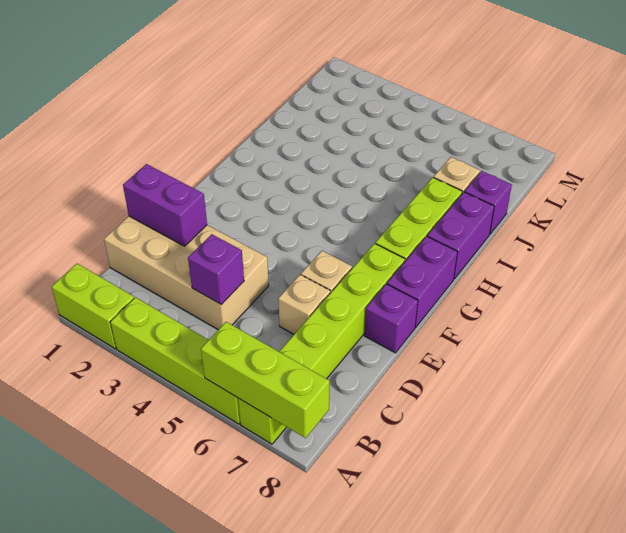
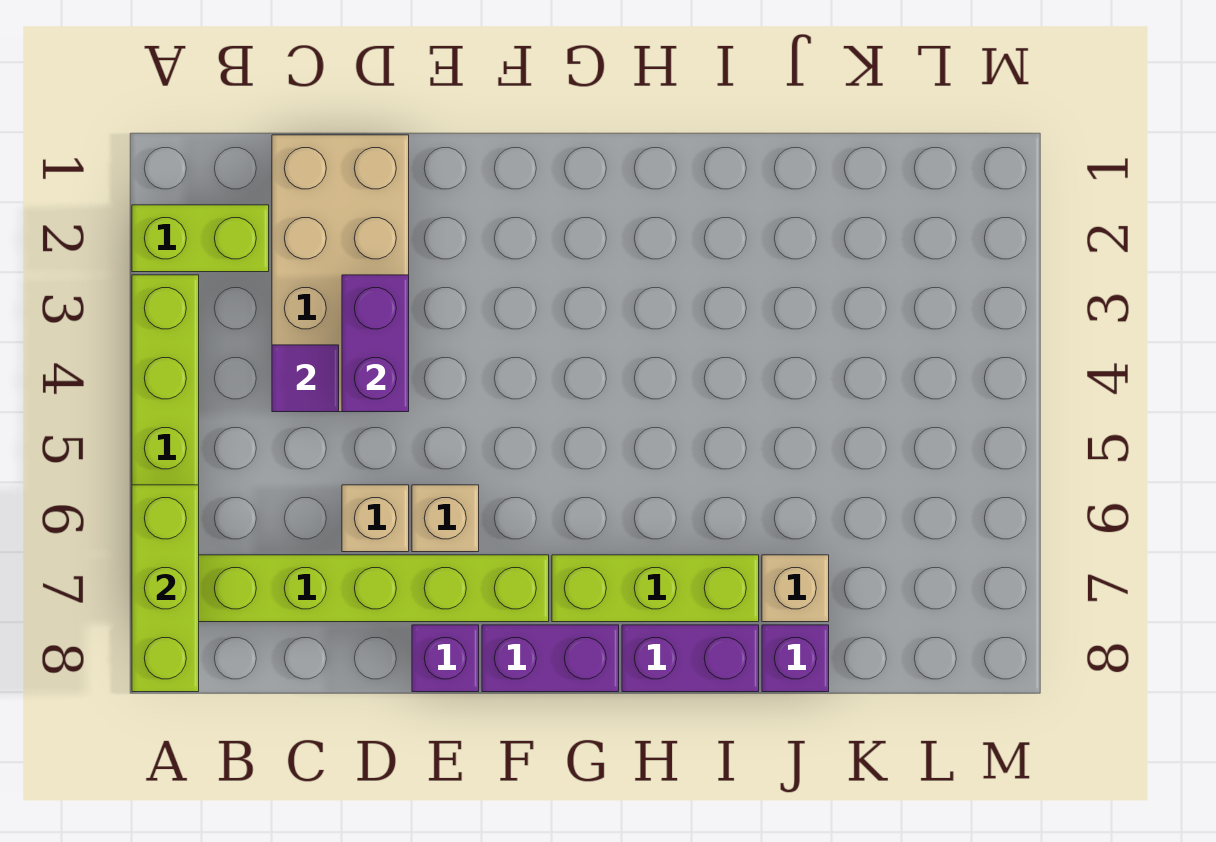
lime brick A1:A2 level 1 -> lime brick A2:B2 level 1
purple brick C4 level 2 -> purple tile C4 level 2
purple brick D1:D2 level 2 -> purple brick D3:D4 level 2

